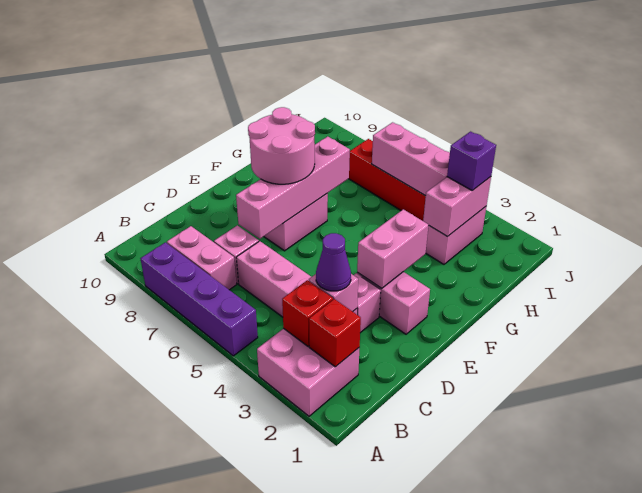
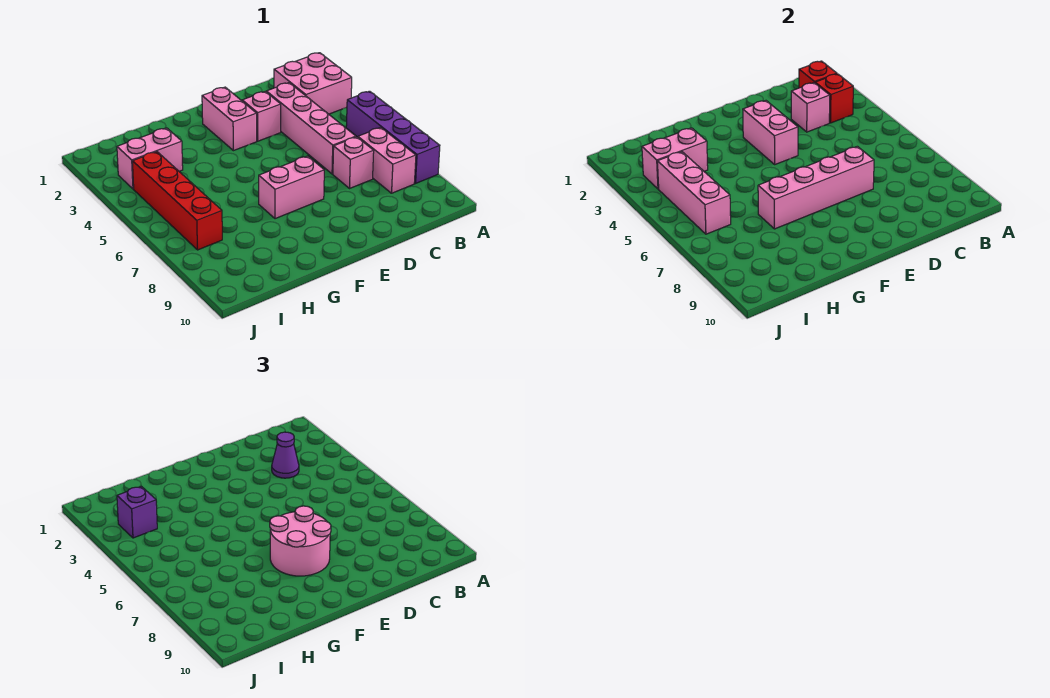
pink brick E3:F3 level 2 -> pink brick E3:E4 level 2

